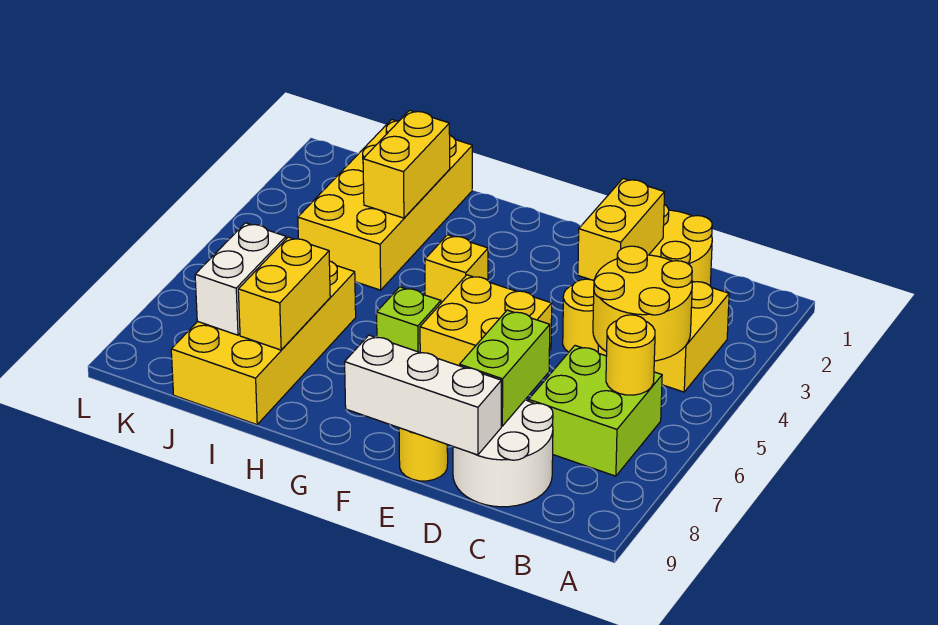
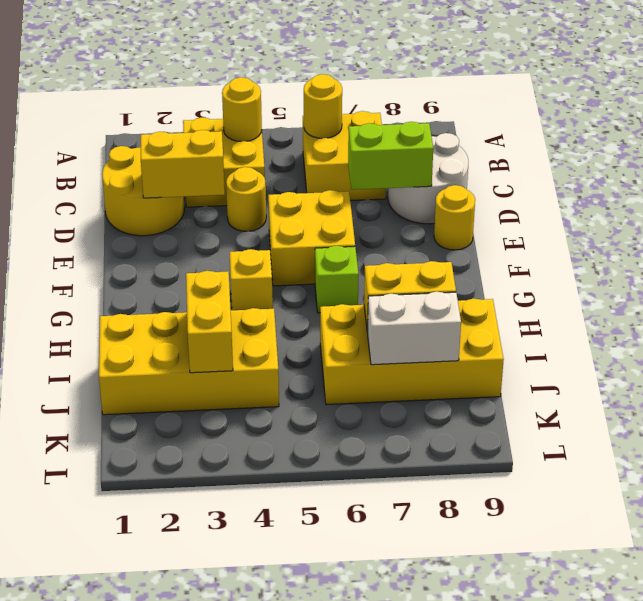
yellow round brick B4:C5 level 2 -> yellow round brick B4 level 2
lime brick B6:C7 level 1 -> yellow brick B6:C7 level 1
white brick D9:F9 level 2 -> none
yellow brick I2:I3 level 2 -> yellow brick I3:J3 level 2

